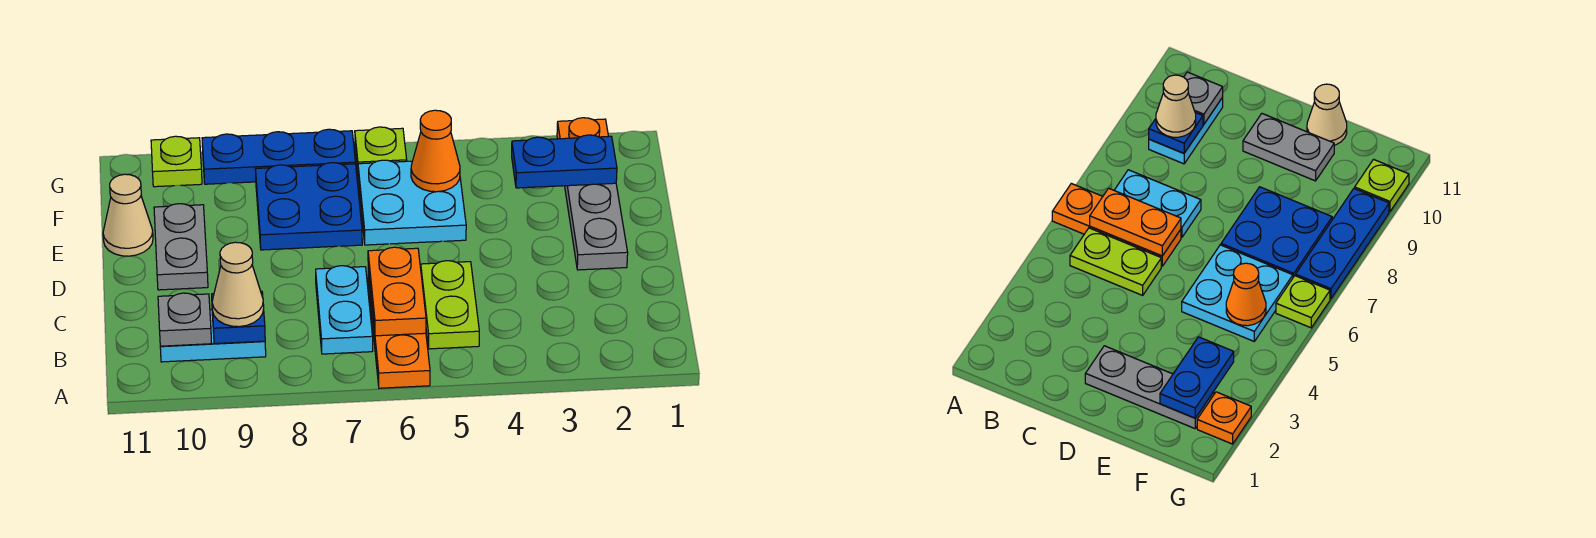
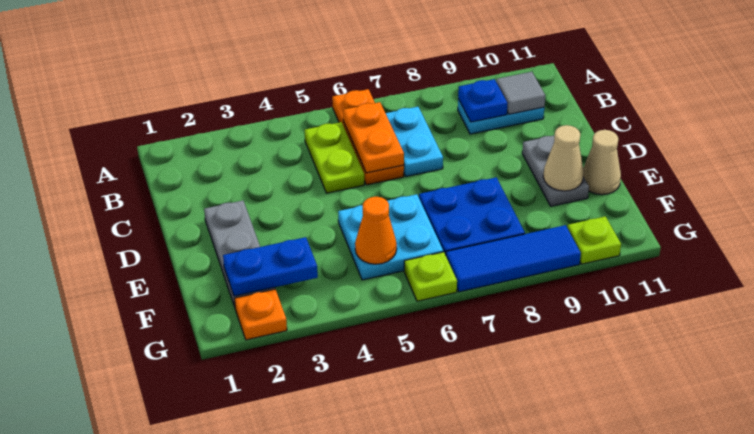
tan cone B9 level 3 -> tan cone E10 level 2
grey plate B10 level 2 -> grey tile B10 level 2
blue plate G7:G9 level 1 -> blue tile G7:G9 level 1

